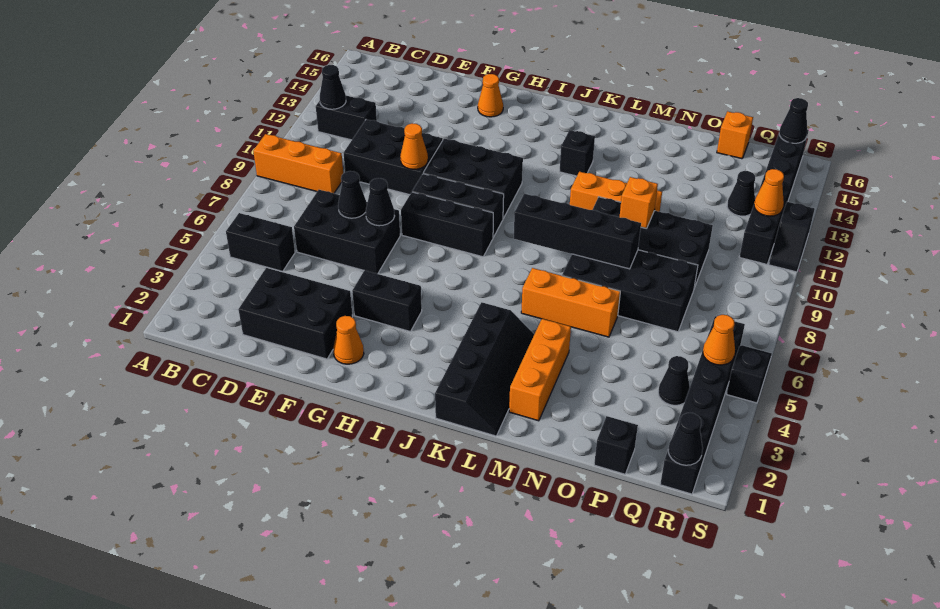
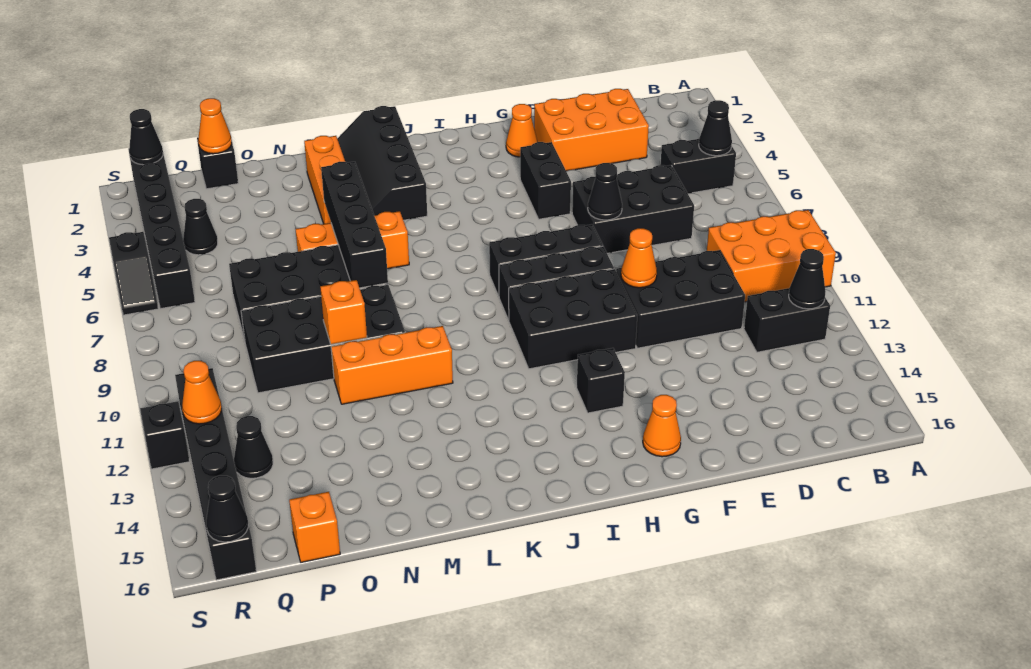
orange brick A9:C9 level 1 -> orange brick A9:C10 level 1
black brick D2:F3 level 1 -> orange brick D2:F3 level 1
black cone E7 level 2 -> black cone B5 level 2
black brick G4:H4 level 1 -> black brick G4:G5 level 1
black brick K8:N8 level 2 -> black brick M5:M8 level 2
black brick K13 level 1 -> black brick H13 level 1
orange cone R5 level 2 -> orange cone P1 level 2

